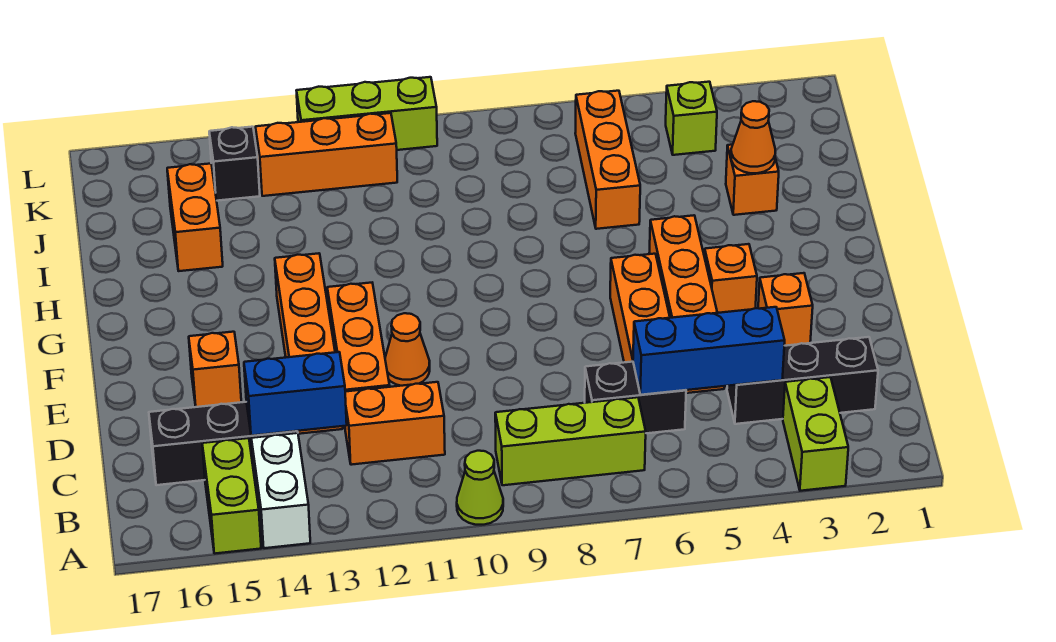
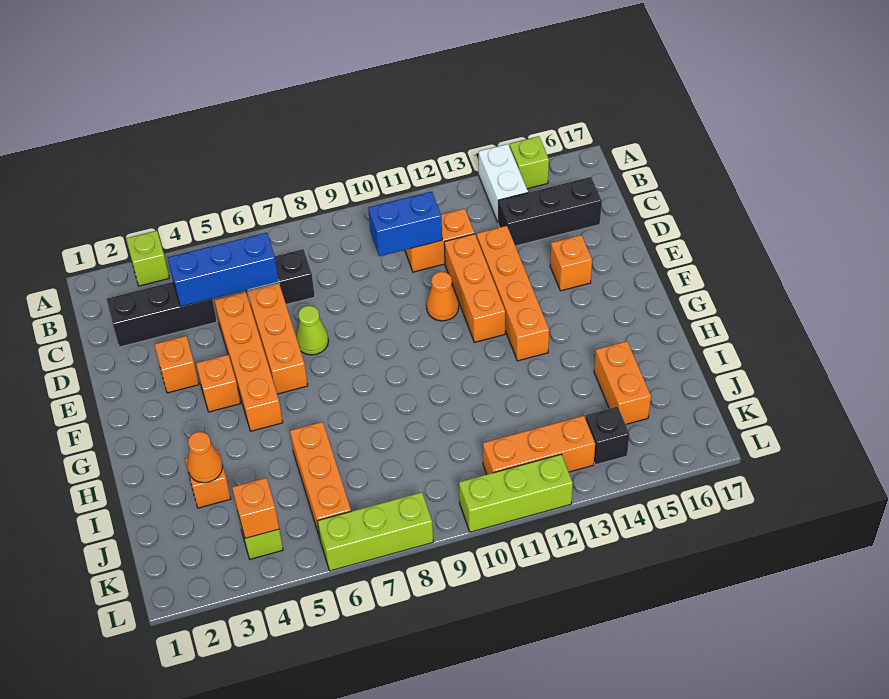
lime brick A3:B3 level 1 -> lime brick A3 level 1
lime cone A10 level 1 -> lime cone E7 level 1
lime brick A15:B15 level 1 -> lime brick A15 level 1
lime brick B7:B9 level 1 -> lime brick L6:L8 level 1
blue brick C13:C14 level 2 -> blue brick C10:C11 level 2
none -> orange brick K4 level 2

